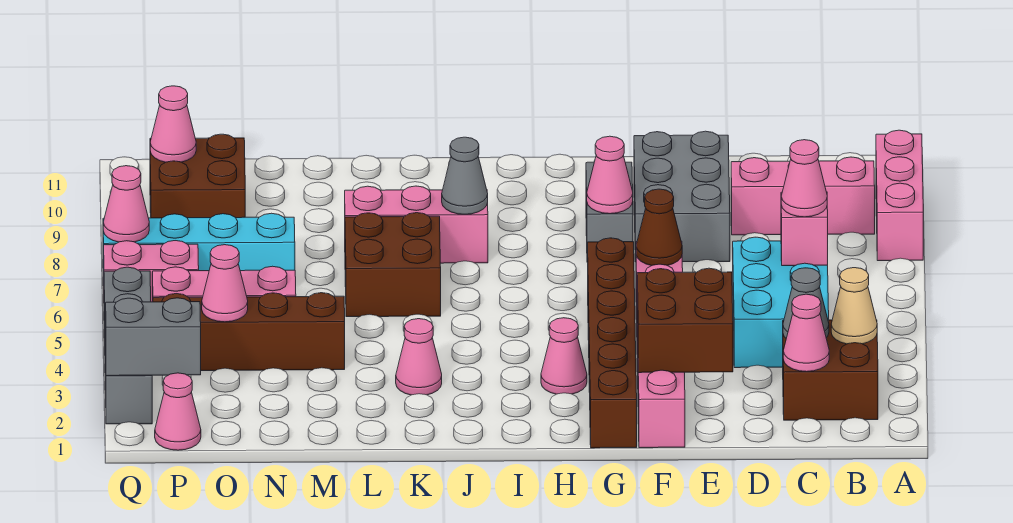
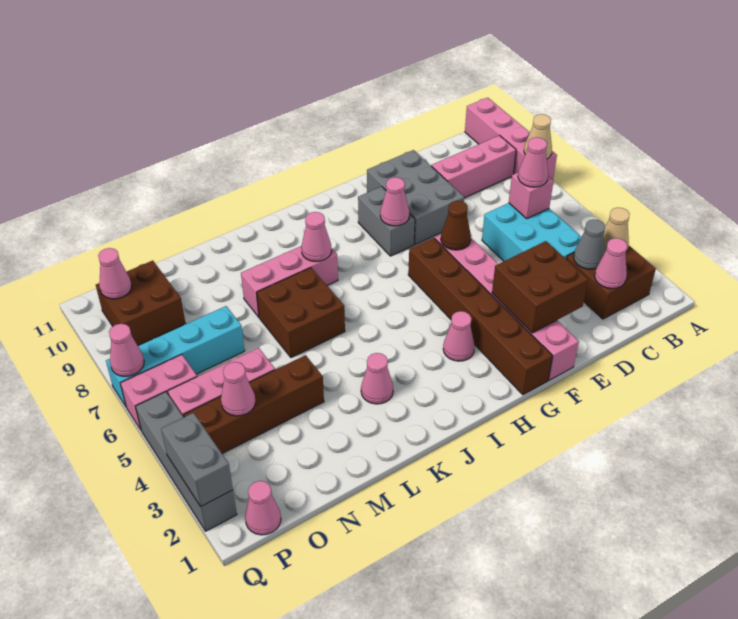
pink brick A8:A10 level 1 -> pink brick A8:A11 level 1
none -> tan cone A8 level 2
grey cone J8 level 2 -> pink cone J8 level 2
grey brick P2:Q2 level 2 -> grey brick Q2:Q3 level 2

